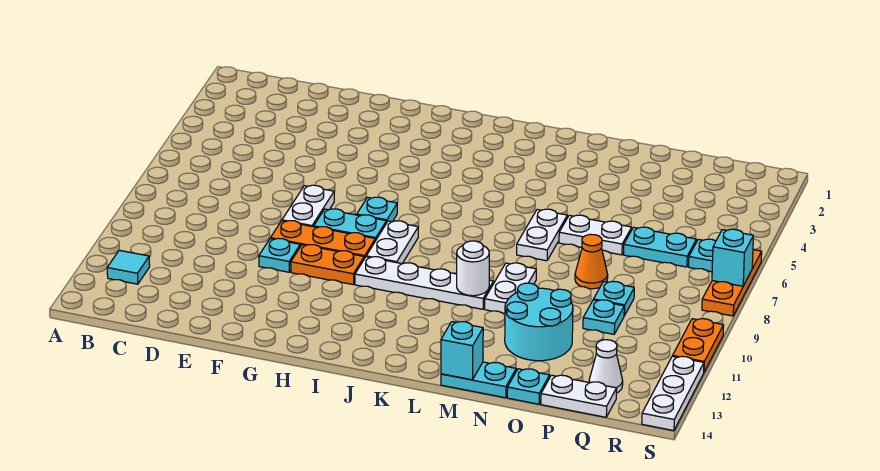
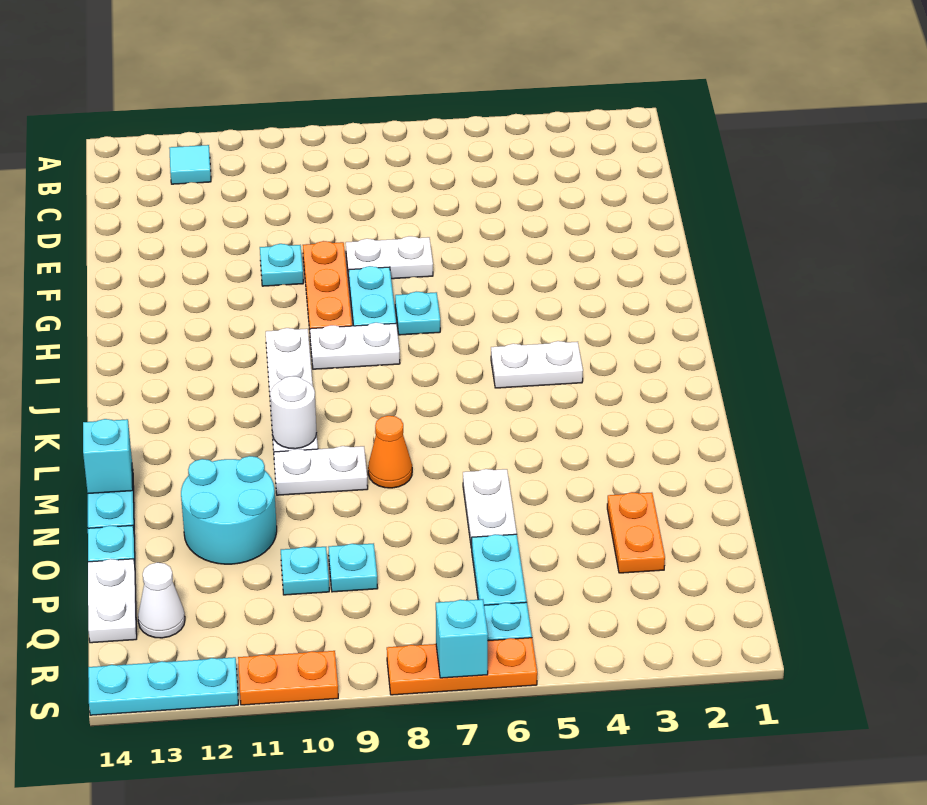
orange plate G10:H10 level 1 -> orange plate O3:P3 level 1
white plate M6:M7 level 1 -> white plate J4:J5 level 1
orange cone O8 level 1 -> orange cone M8 level 1
white plate S12:S14 level 1 -> cyan plate S12:S14 level 1

